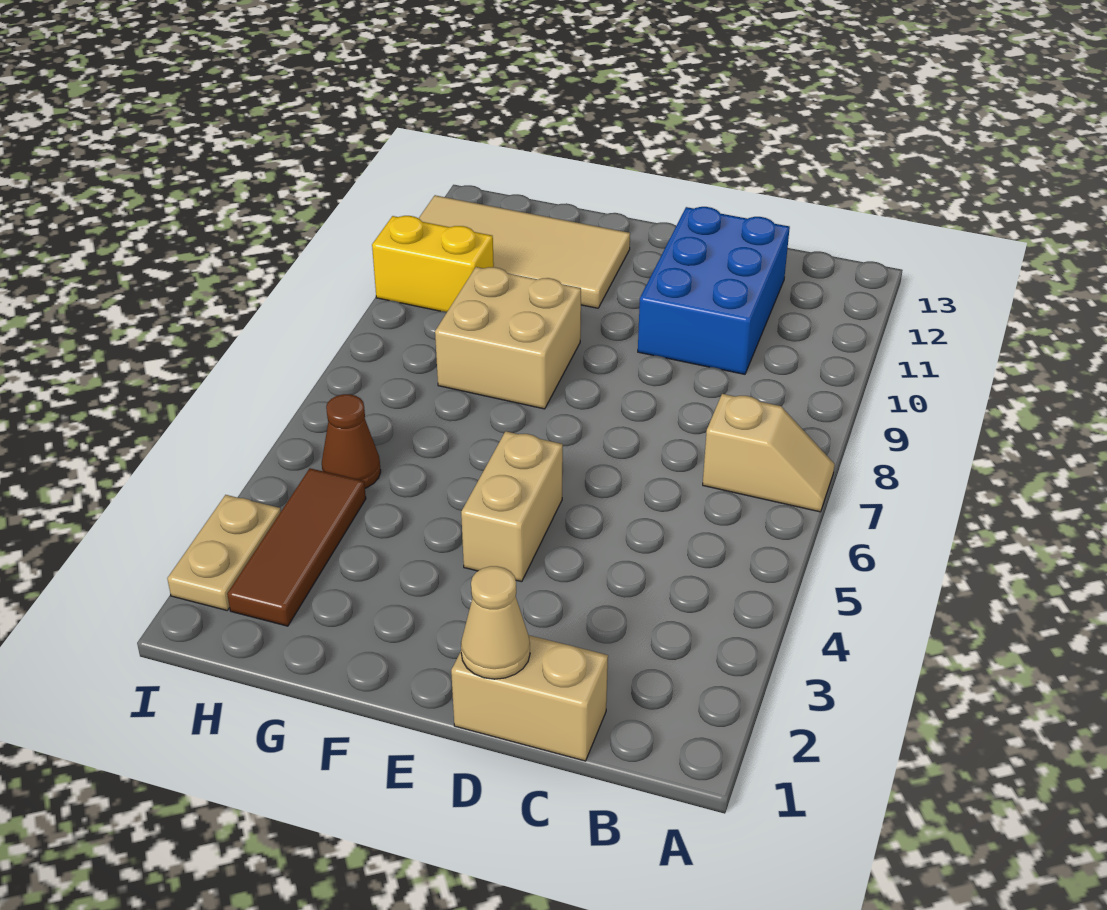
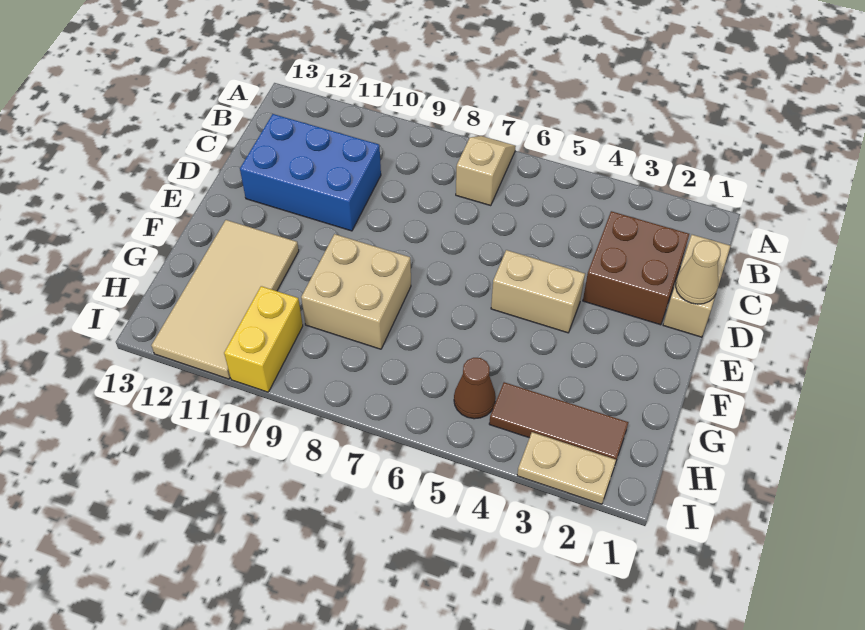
none -> brown brick C2:D3 level 1

